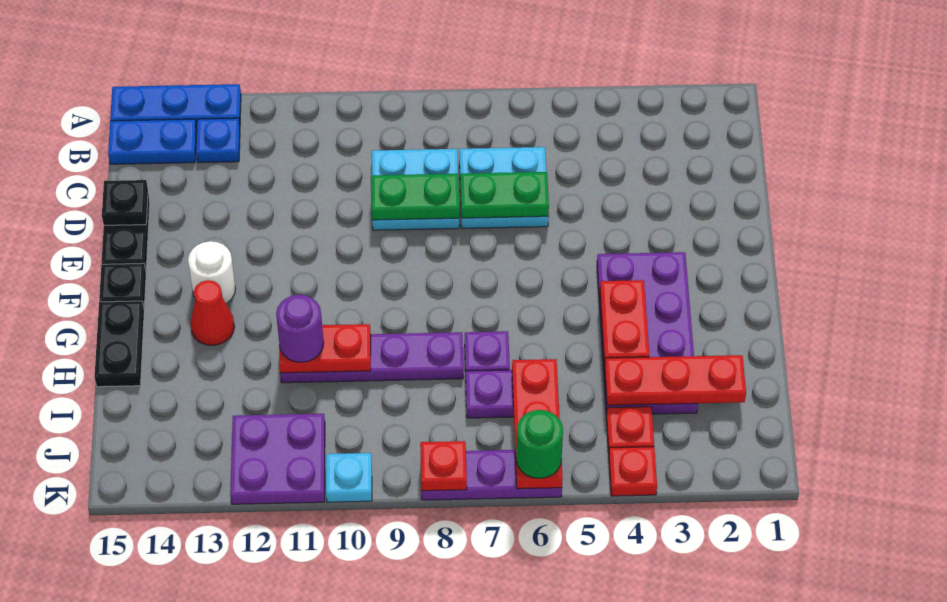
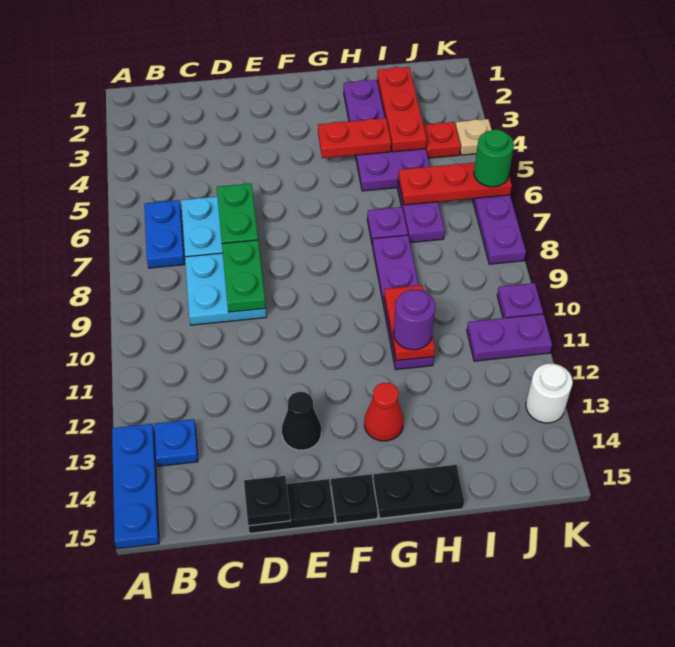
blue plate B14:B15 level 1 -> blue plate B6:B7 level 1
none -> black cone E13 level 1
purple plate F3:I4 level 1 -> purple plate H2:I5 level 1
white round brick F13 level 1 -> white round brick K13 level 1
purple plate J11:K12 level 1 -> purple plate J11:K11 level 1
red plate K4 level 1 -> tan plate K4 level 1
red plate K8 level 2 -> none
cyan plate K10 level 1 -> purple plate K10 level 1

